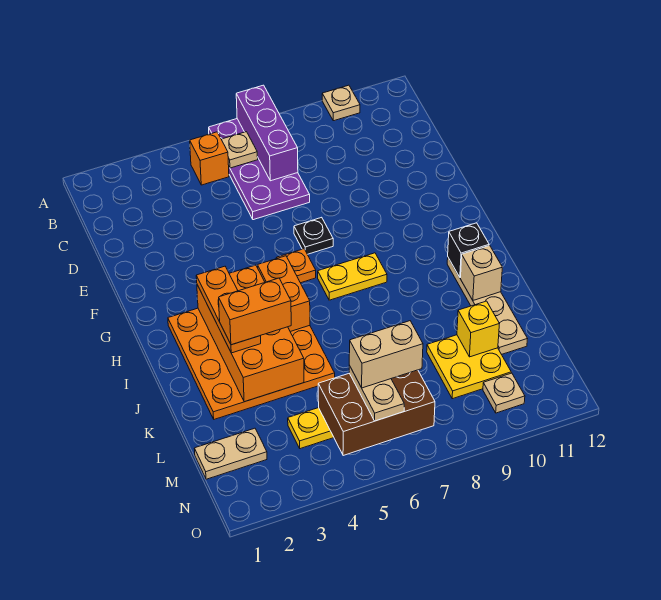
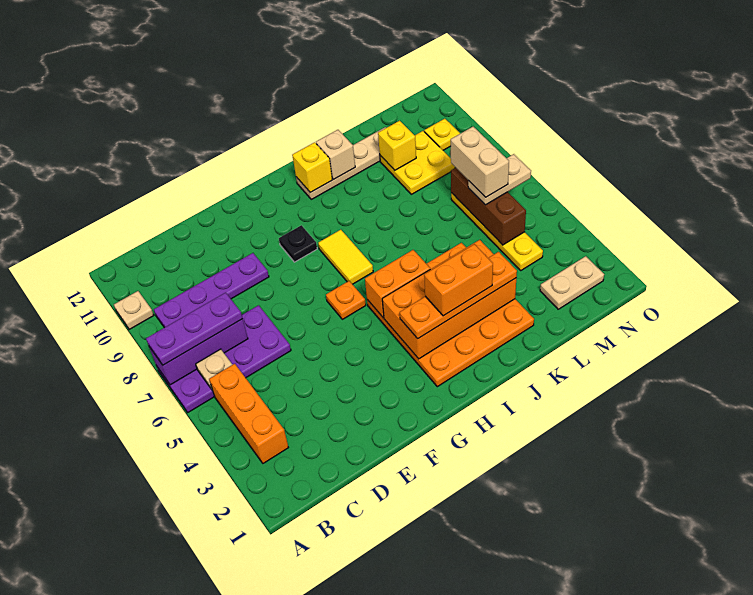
none -> purple plate A7:C7 level 3
orange brick B5 level 1 -> orange brick B3:B5 level 1
none -> purple plate B9:E9 level 1
black plate F7 level 1 -> black plate G9 level 1
orange plate H3:J3 level 3 -> orange plate H3:K3 level 3
yellow plate H7:H8 level 1 -> yellow tile H7:H8 level 1
black brick I11 level 2 -> yellow brick I11 level 2
orange brick J3:J4 level 4 -> orange brick I3:J3 level 4
tan plate M1:M2 level 1 -> tan plate M2:N2 level 1
brown brick M5:N7 level 2 -> brown brick M5:M7 level 2
tan plate N10 level 1 -> yellow plate N10 level 1

